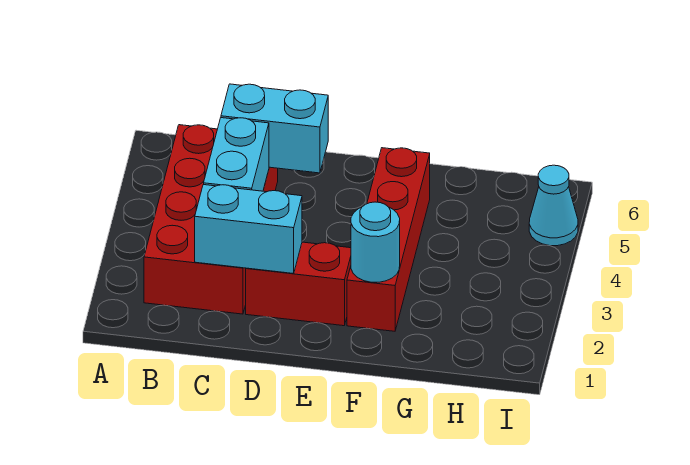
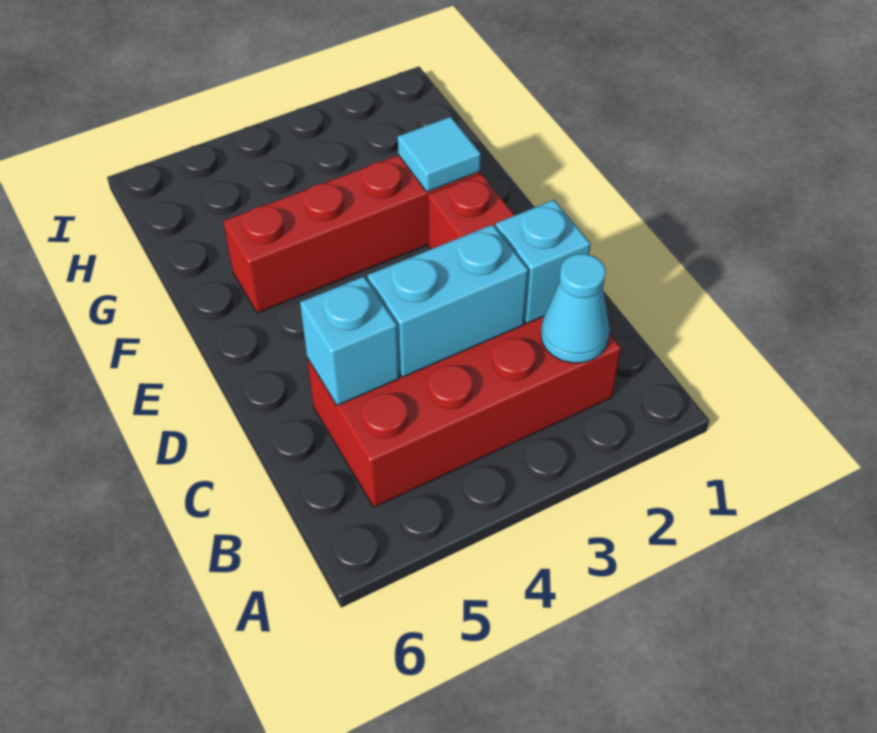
cyan brick C2:D2 level 2 -> cyan brick C2 level 2
cyan brick C5:D5 level 2 -> cyan brick C5 level 2
cyan round brick F2 level 2 -> cyan tile F2 level 2
cyan cone I5 level 1 -> cyan cone B2 level 2

